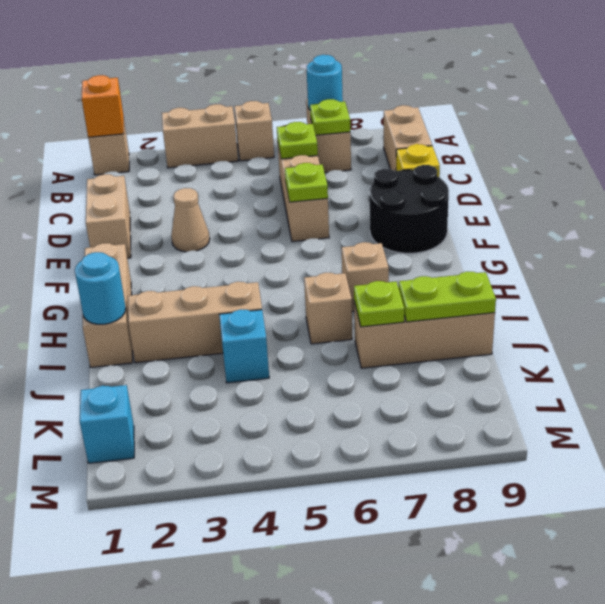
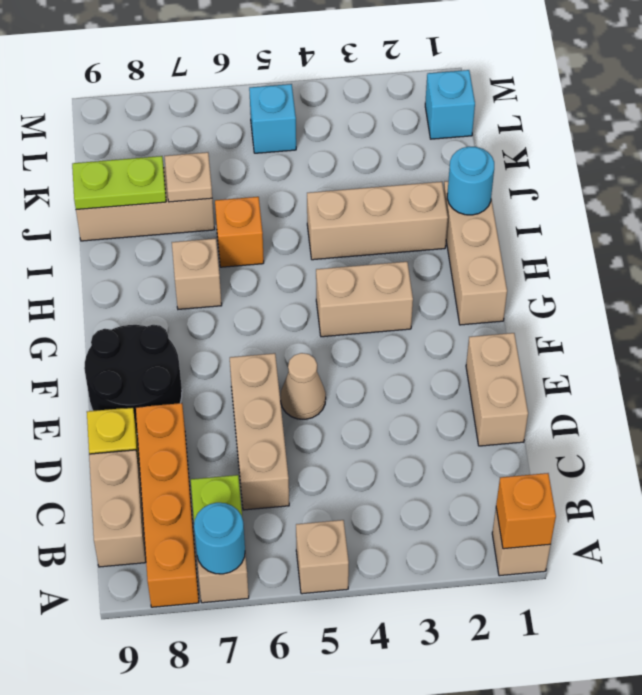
tan brick A3:A4 level 1 -> tan brick G3:G4 level 1
none -> orange brick A8:D8 level 1
lime plate C6 level 2 -> none
tan cone E3 level 1 -> tan cone E5 level 1
lime plate E6 level 2 -> none
tan brick I6 level 1 -> orange brick I6 level 1
cyan brick J4 level 1 -> cyan brick L5 level 1
lime plate J7 level 2 -> tan plate J7 level 2

